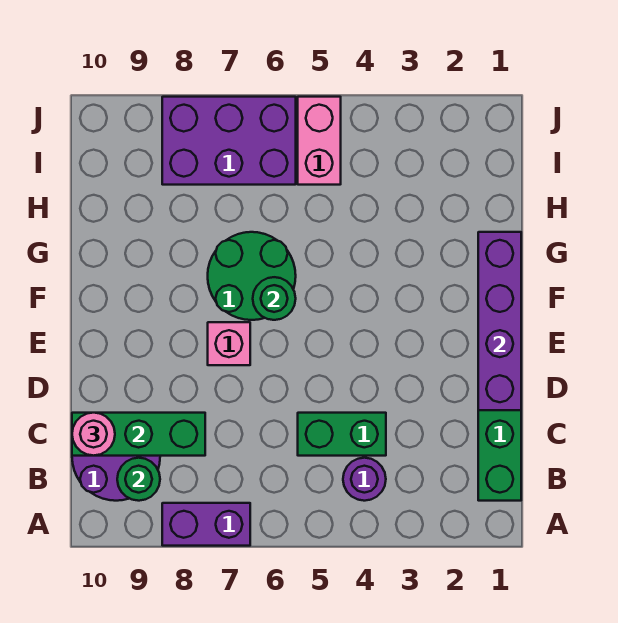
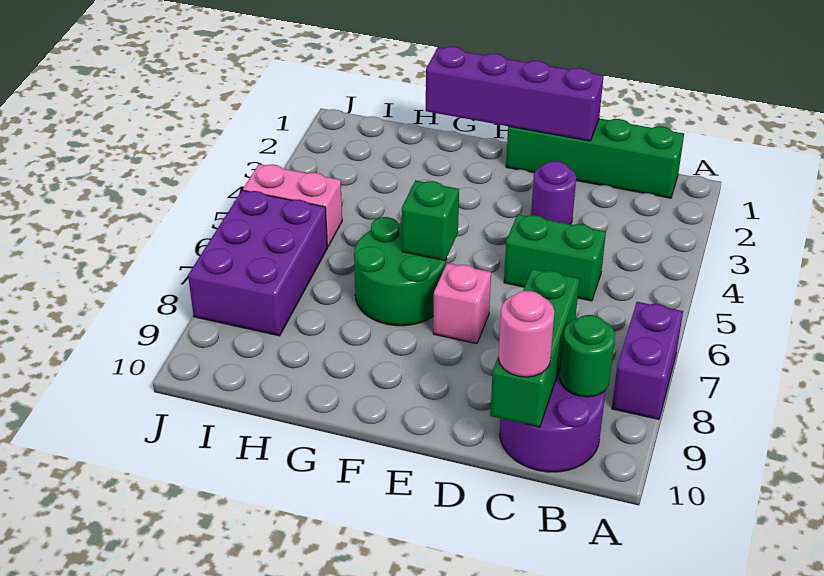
purple round brick B4 level 1 -> purple round brick D3 level 1
green brick C4:C5 level 1 -> green brick C5:D5 level 1
green round brick F6 level 2 -> green brick F6 level 2

